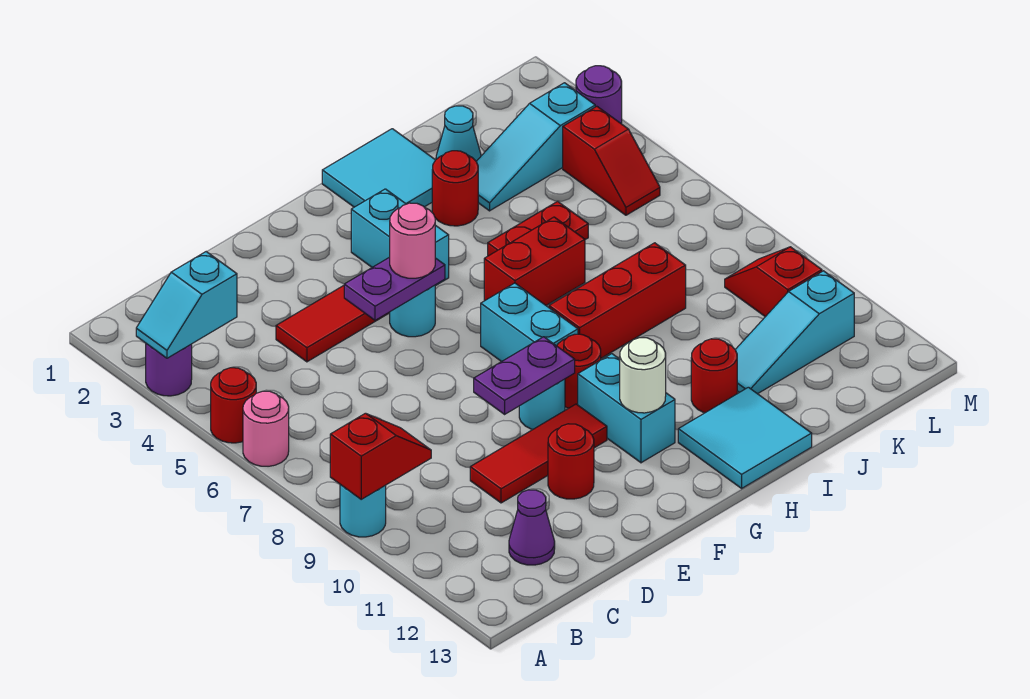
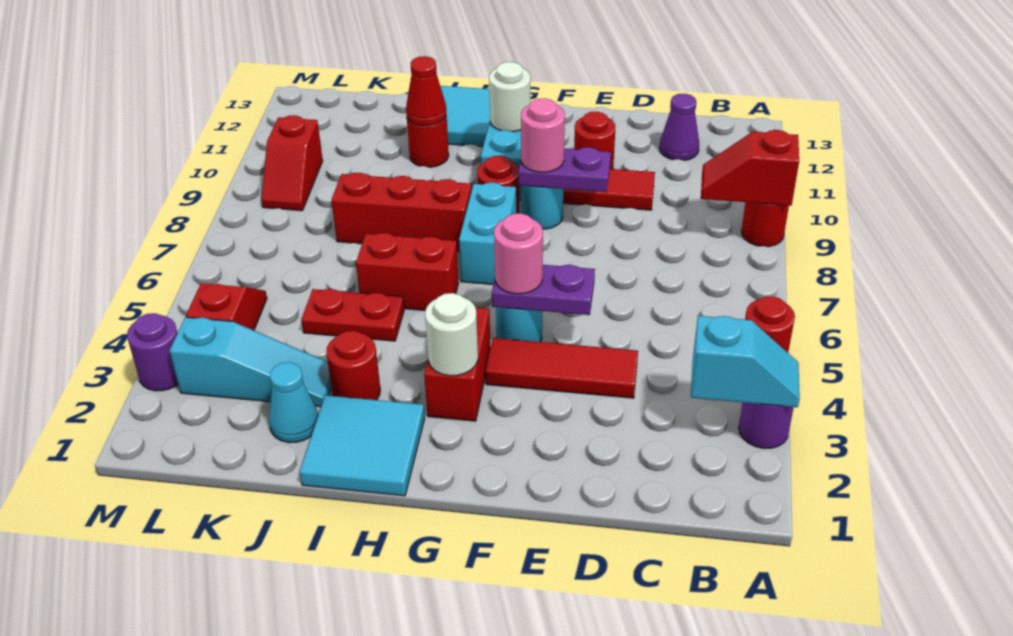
pink round brick A6 level 1 -> pink round brick F9 level 3
cyan round brick A9 level 1 -> red round brick A9 level 1
cyan brick G3:G4 level 1 -> red brick G3:G4 level 1
none -> white round brick G3 level 2
none -> red cone I11 level 2
cyan slope J11:L11 level 1 top L -> none

